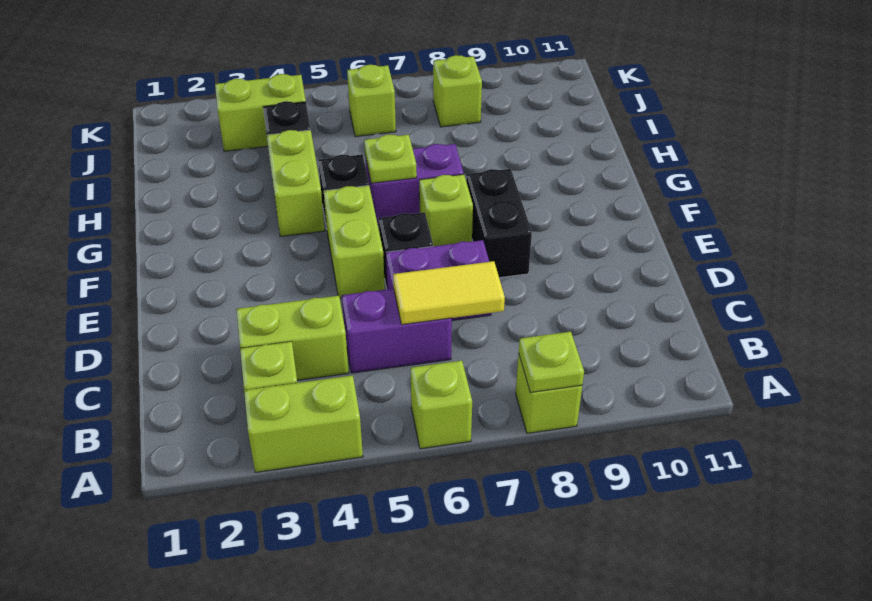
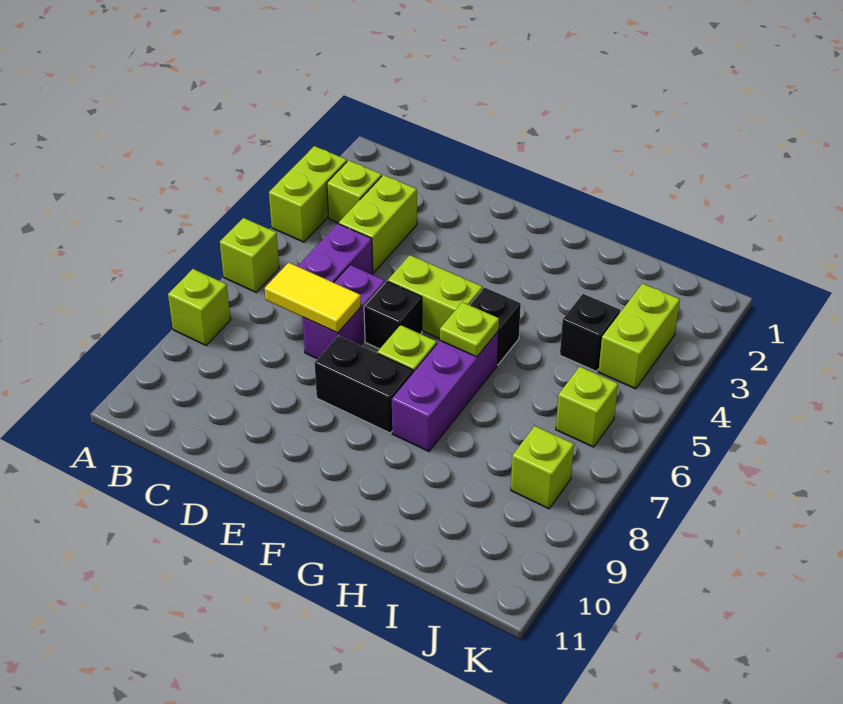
lime plate A8 level 2 -> none
yellow tile C6:C7 level 2 -> yellow tile C7:D7 level 2
lime brick G4:H4 level 1 -> none
purple brick G6:G7 level 1 -> purple brick G6:G8 level 1

